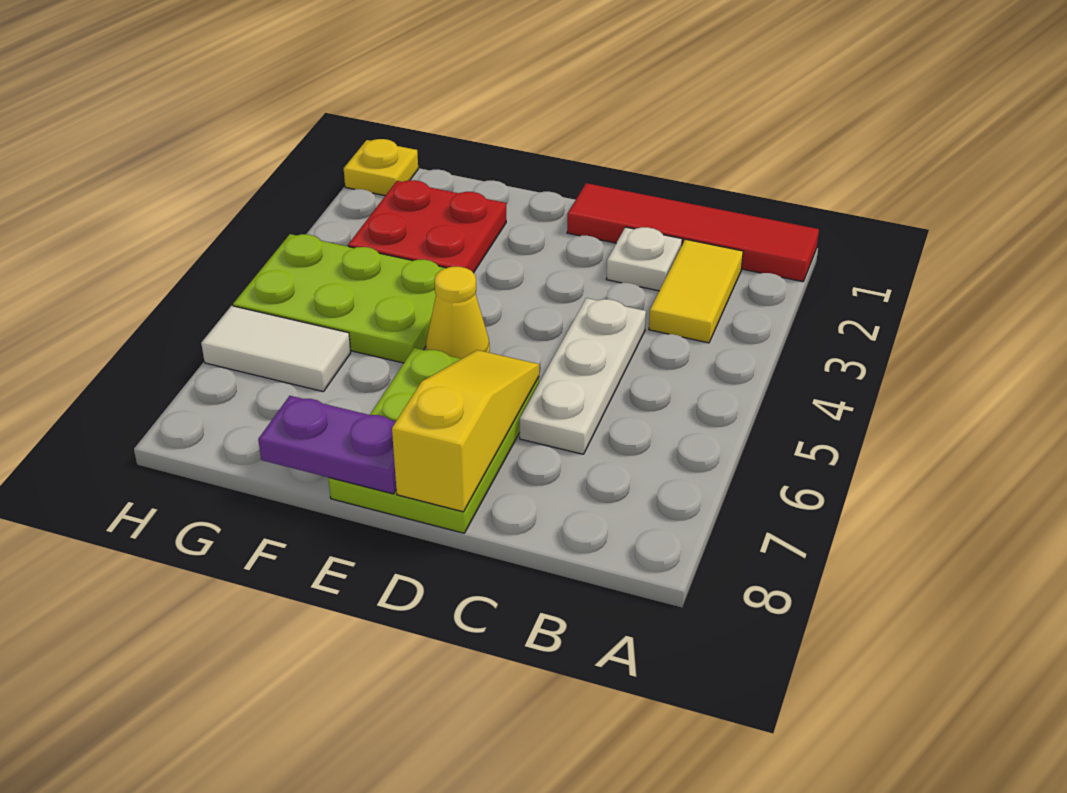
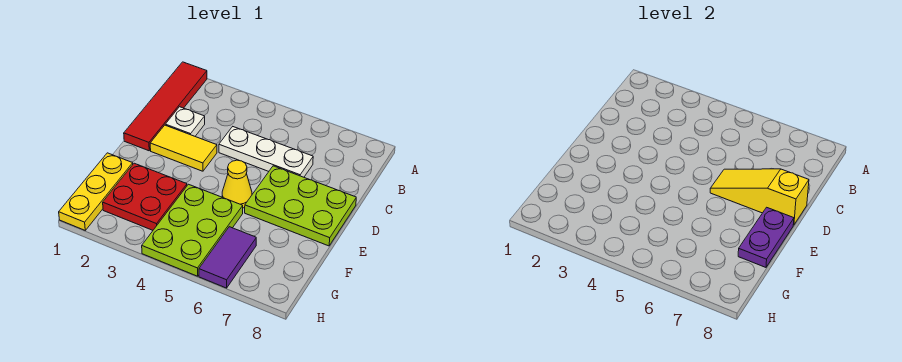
yellow tile B2:B3 level 1 -> yellow tile D2:D3 level 1
white tile G6:H6 level 1 -> purple tile G6:H6 level 1
yellow plate H1 level 1 -> yellow plate F1:H1 level 1

